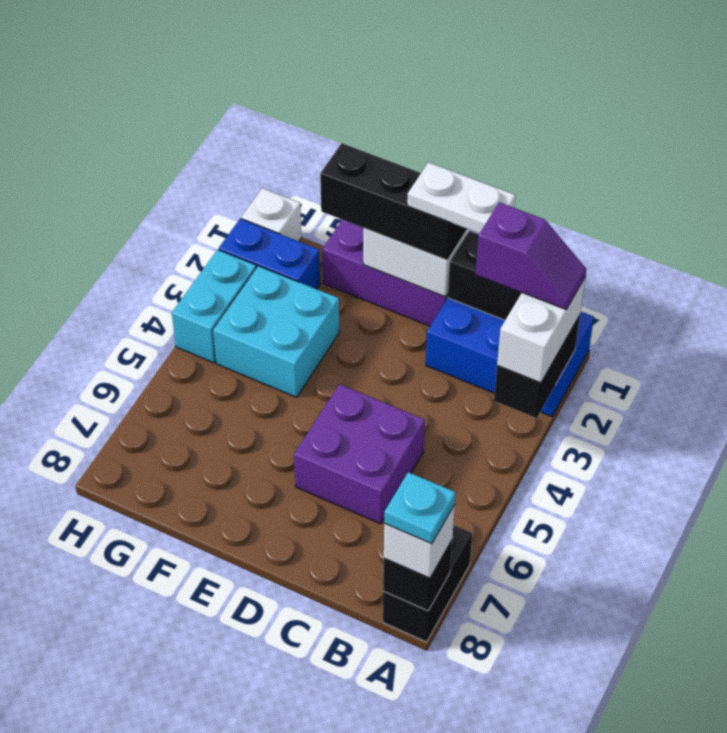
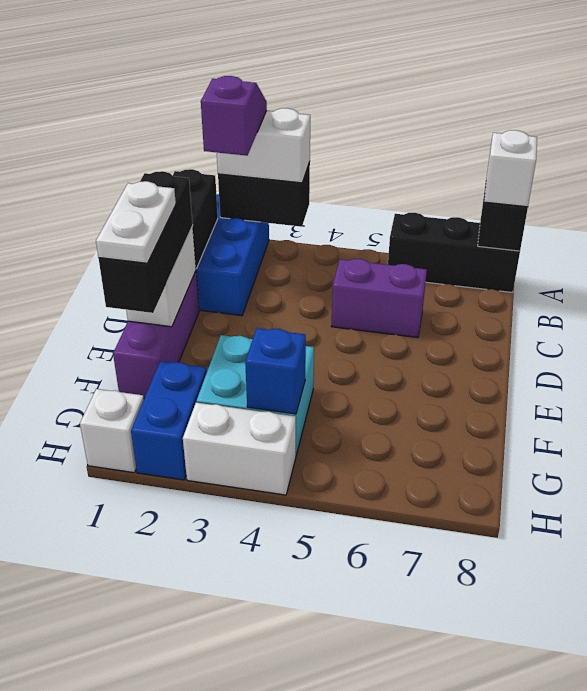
black brick A7:A8 level 1 -> black brick A6:A8 level 1
cyan plate A8 level 4 -> none
white plate C1:D1 level 4 -> white plate E1:F1 level 4
purple brick C5:D6 level 1 -> purple brick C5:C6 level 1
none -> blue brick G4 level 2
cyan brick H3:H4 level 1 -> white brick H3:H4 level 1

